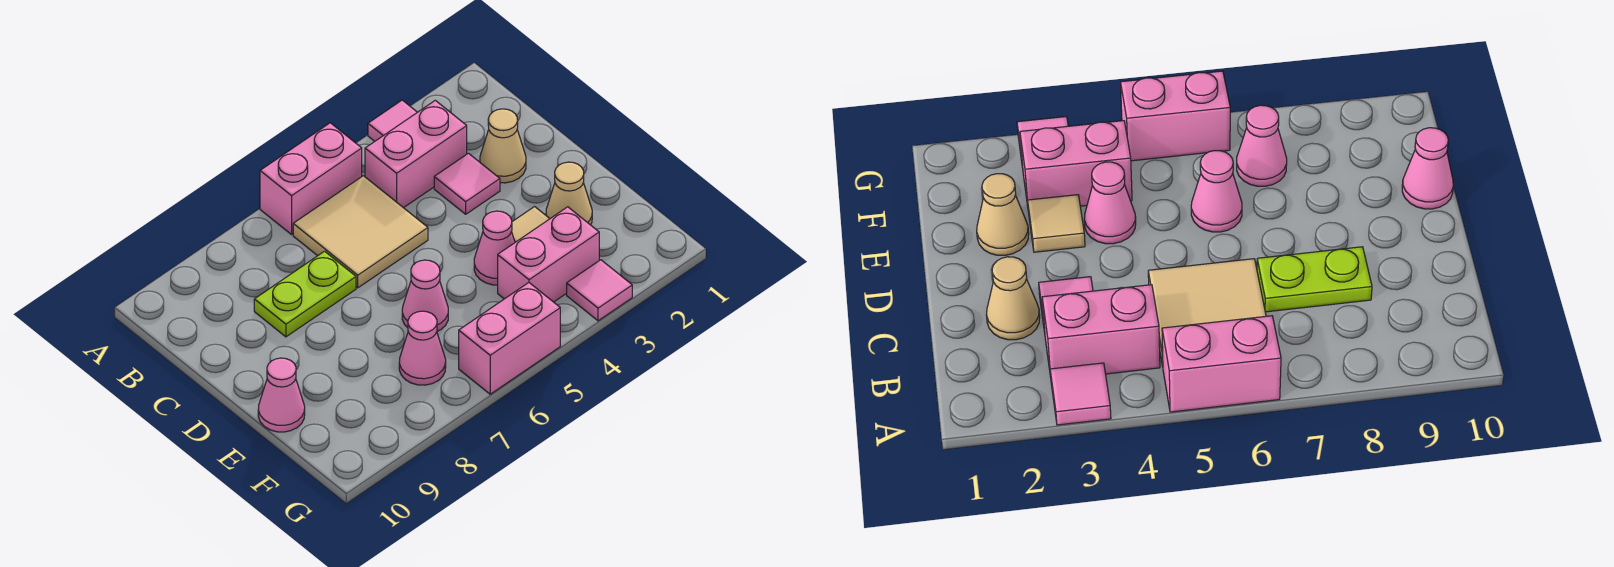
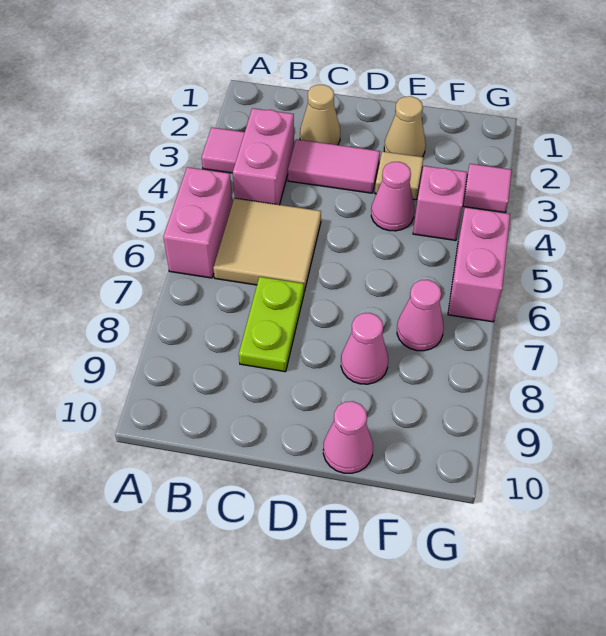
pink tile C3 level 1 -> pink tile C3:D3 level 1
pink cone E6 level 1 -> pink cone E8 level 1
pink brick F3:F4 level 1 -> pink brick F4 level 1

